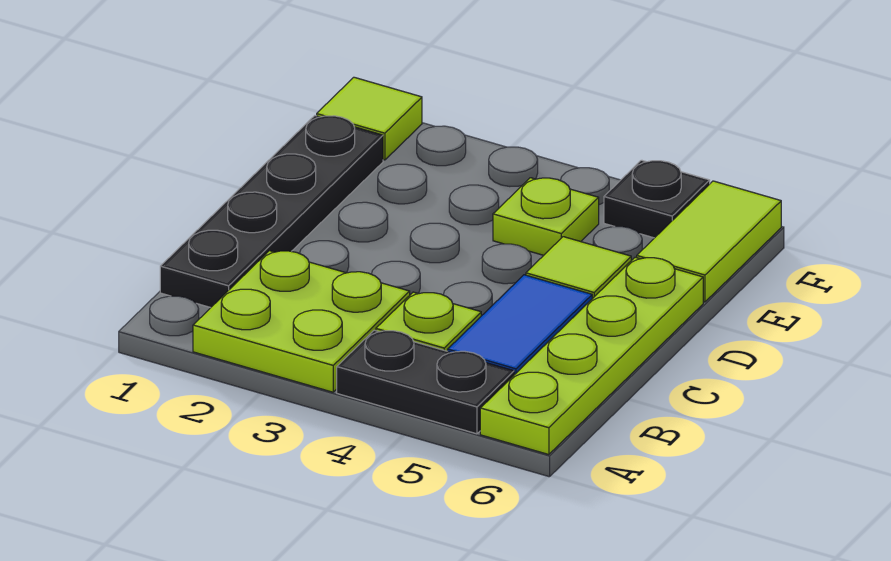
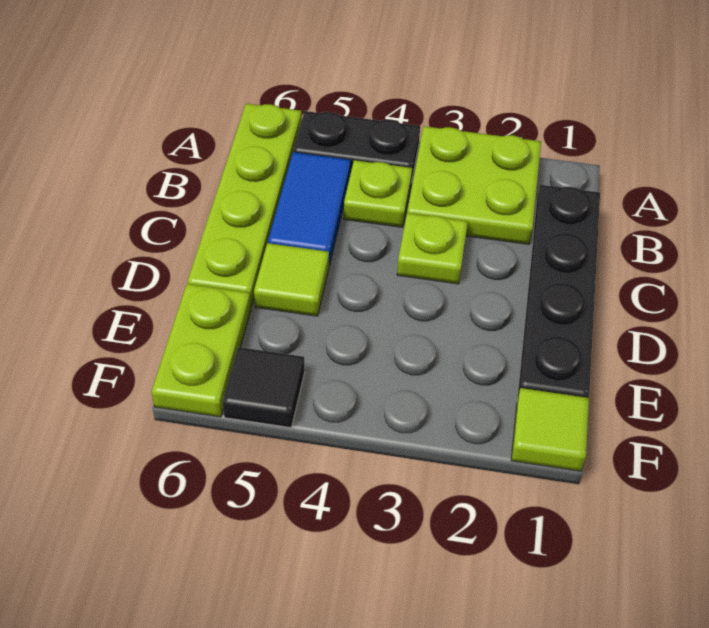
lime plate E4 level 1 -> lime plate C3 level 1
lime tile E6:F6 level 1 -> lime plate E6:F6 level 1
black plate F5 level 1 -> black tile F5 level 1

